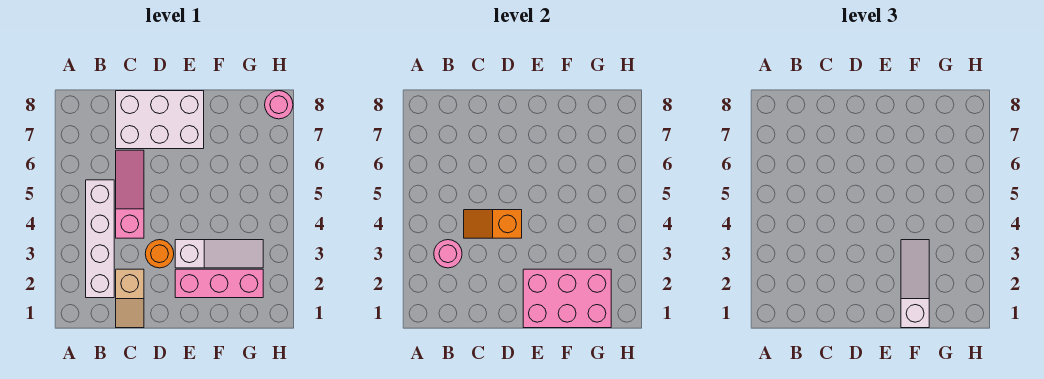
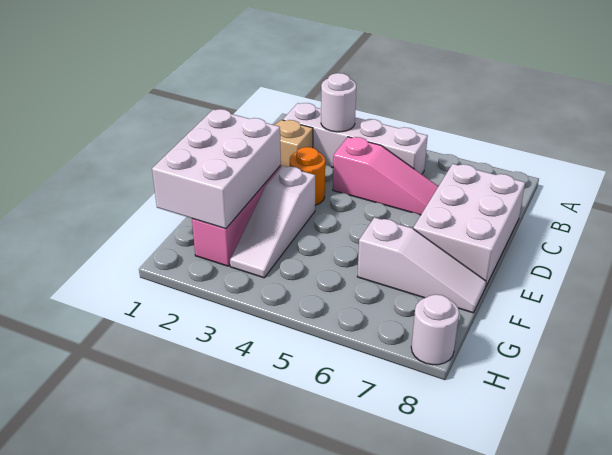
pink round brick B3 level 2 -> white round brick B3 level 2
orange slope C4:D4 level 2 top D -> none
pink brick E1:G2 level 2 -> white brick E1:G2 level 2
white slope F1:F3 level 3 top 1 -> white slope F6:F8 level 1 top 6
pink round brick H8 level 1 -> white round brick H8 level 1

